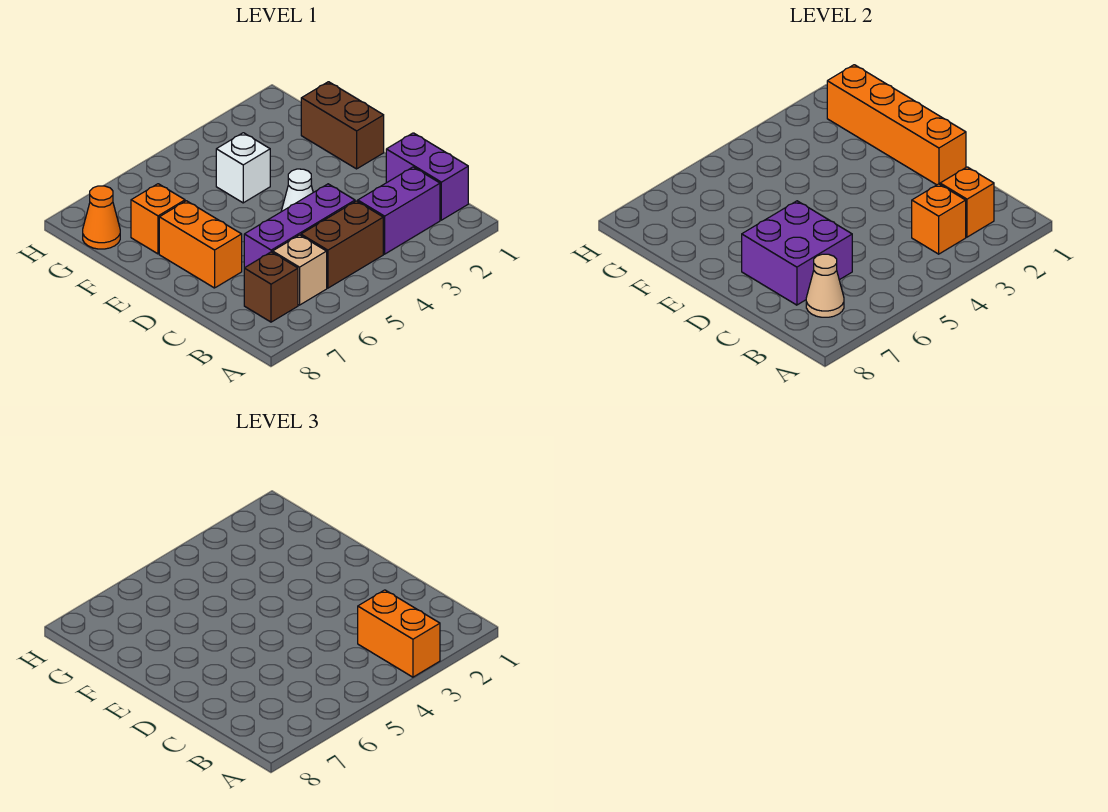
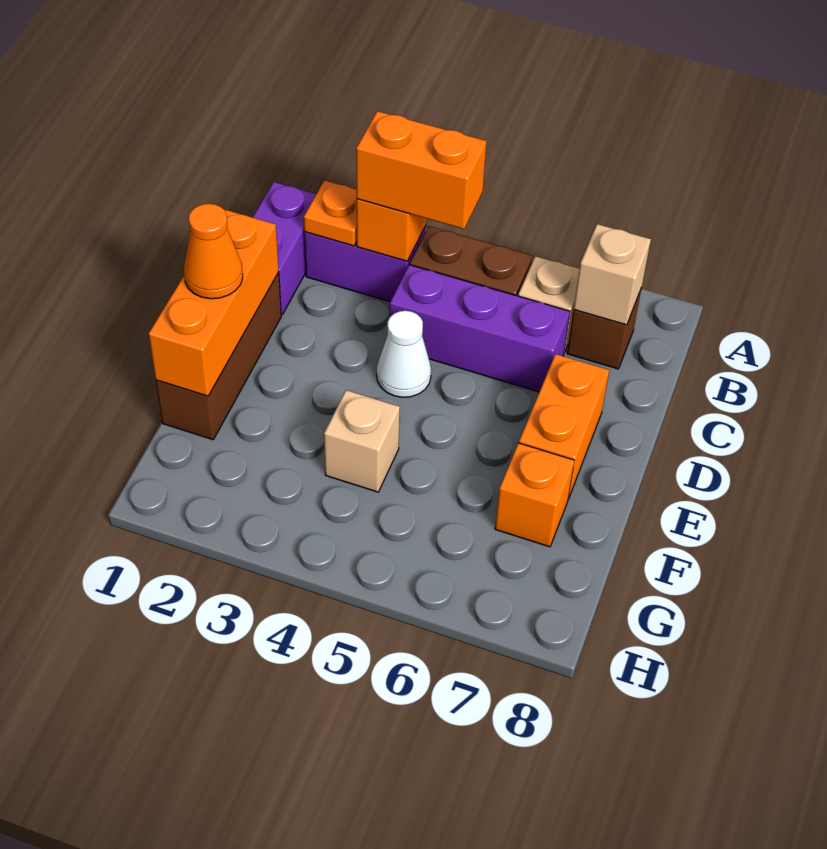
orange brick A3:B3 level 3 -> orange brick B3:B4 level 3
orange brick B2 level 2 -> orange plate B2 level 2
tan cone B7 level 2 -> tan brick B7 level 2
purple brick C6:D7 level 2 -> none
orange brick D1:G1 level 2 -> orange brick D1:F1 level 2
brown brick E1:F1 level 1 -> brown brick D1:F1 level 1
white brick F4 level 1 -> tan brick F4 level 1
orange cone G8 level 1 -> orange cone E1 level 3

